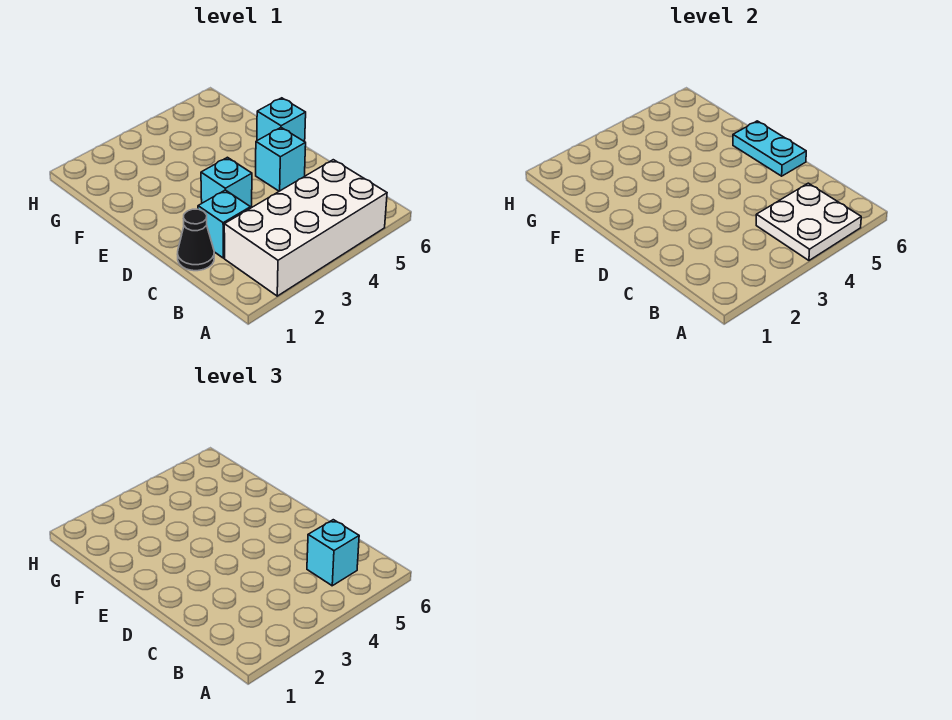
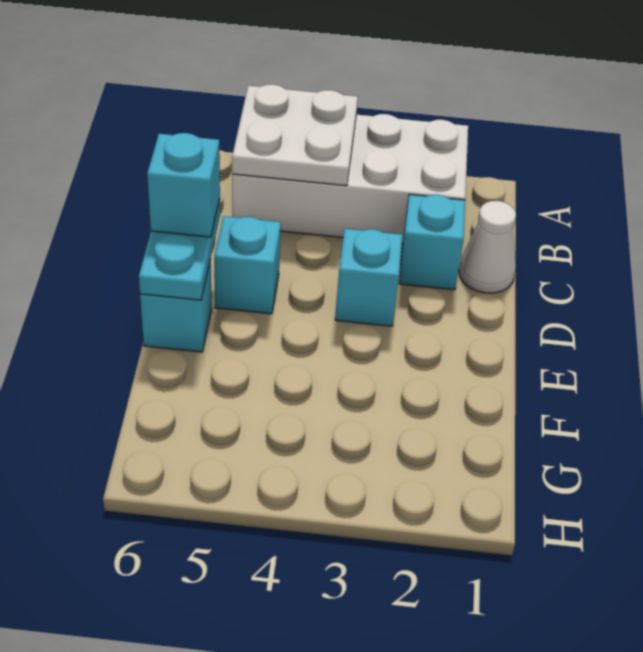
cyan brick B5 level 3 -> cyan brick D6 level 3
black cone C1 level 1 -> white cone C1 level 1

